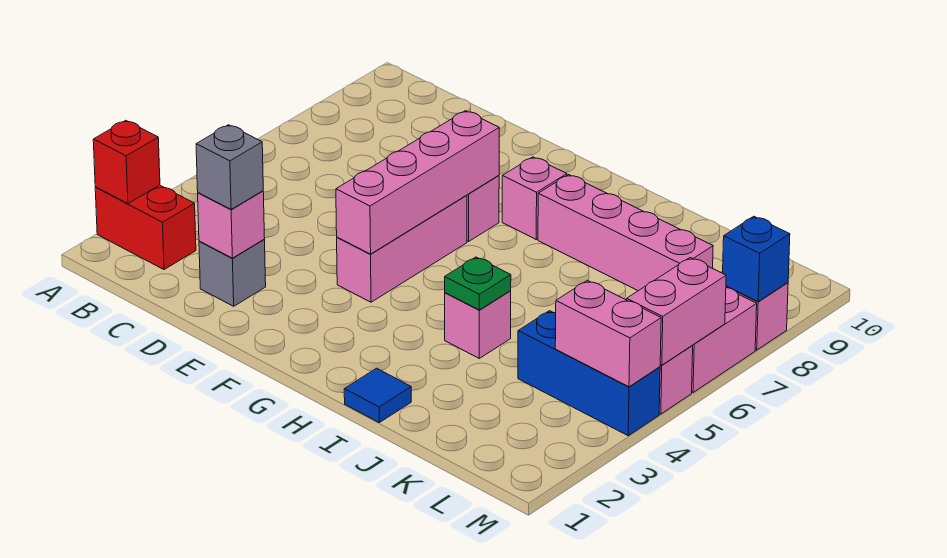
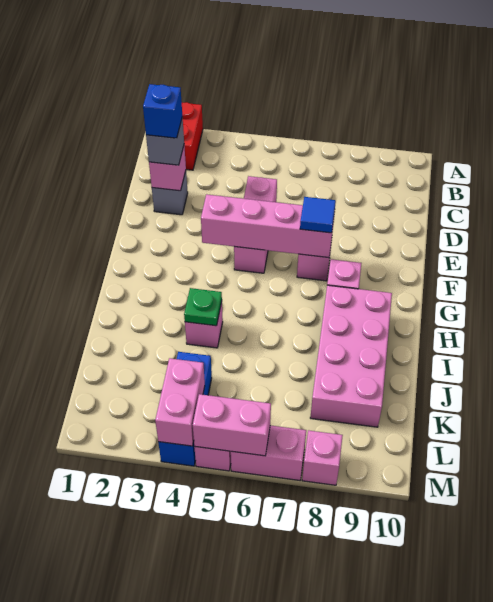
red brick A2 level 2 -> none
pink brick F4:F6 level 1 -> pink brick D5:F5 level 1
pink brick H8:K8 level 1 -> pink brick H8:K9 level 1
blue tile I1 level 1 -> blue tile F7 level 3
blue brick M8 level 2 -> blue brick D2 level 4

